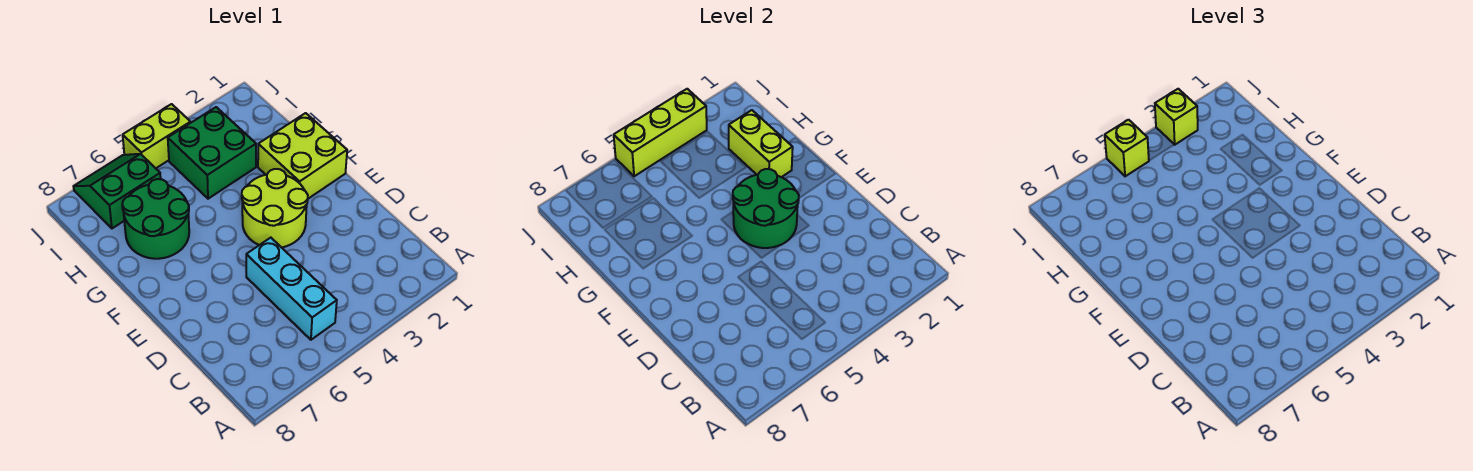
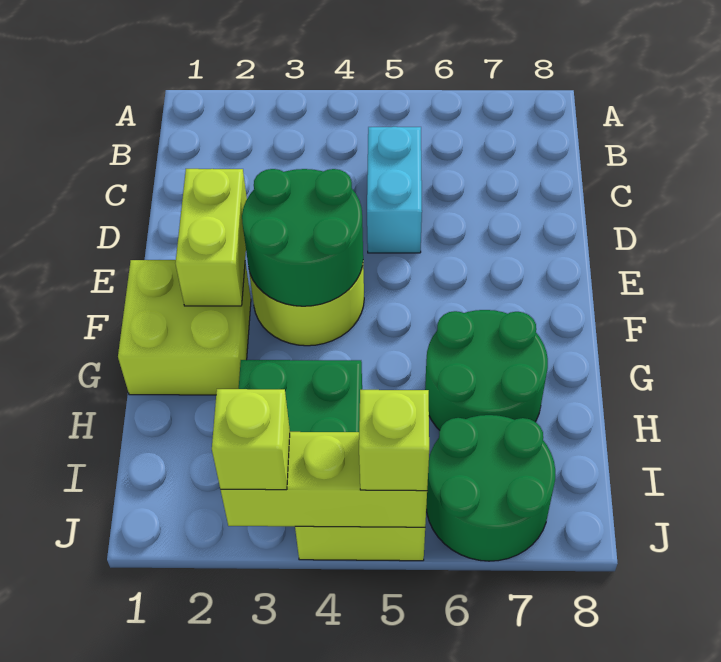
cyan brick B5:D5 level 1 -> cyan brick C5:D5 level 1
lime brick G2:H2 level 2 -> lime brick E2:F2 level 2
green slope I6:J7 level 1 top I -> green round brick I6:J7 level 1

